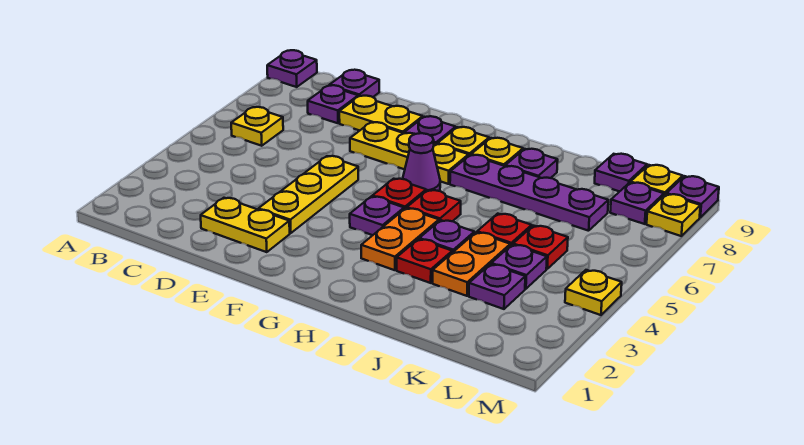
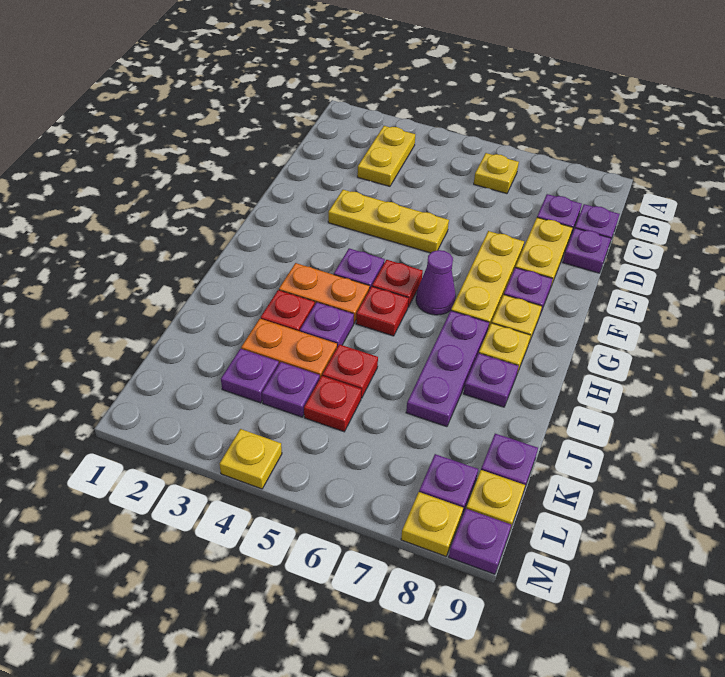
purple plate A9 level 1 -> purple plate D9 level 1
yellow plate D2:E2 level 1 -> yellow plate B3:C3 level 1
purple plate H7:K7 level 1 -> purple plate H7:J7 level 1

